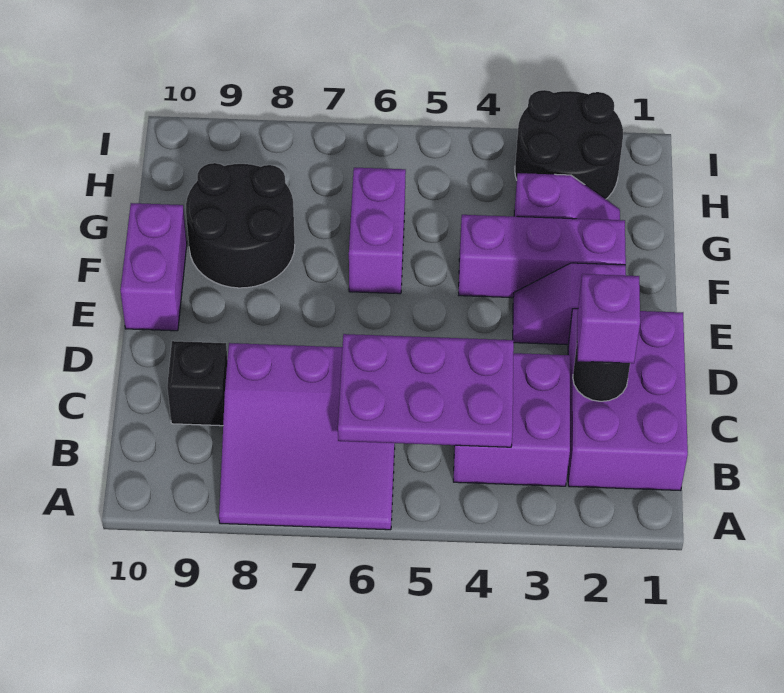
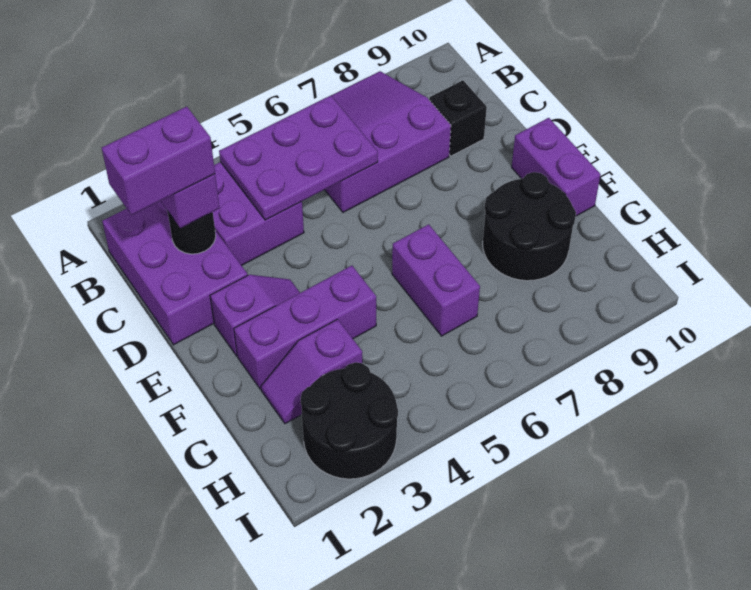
none -> purple brick C1:C2 level 4

